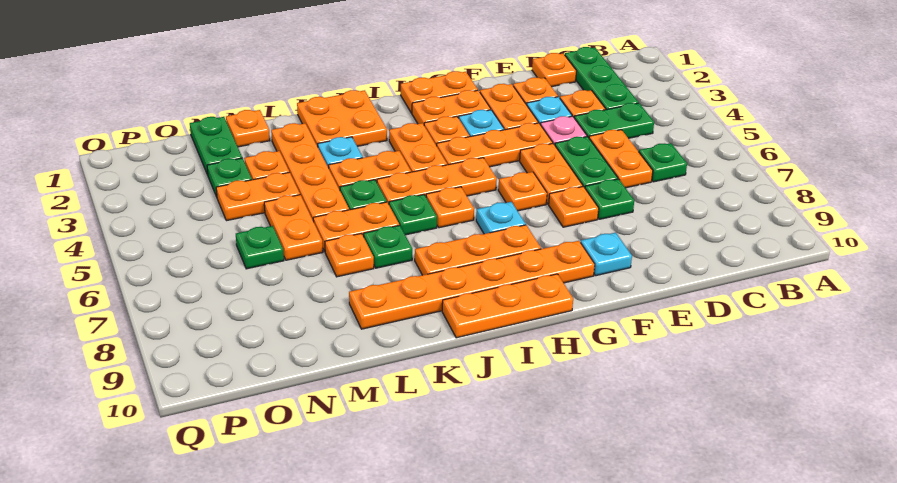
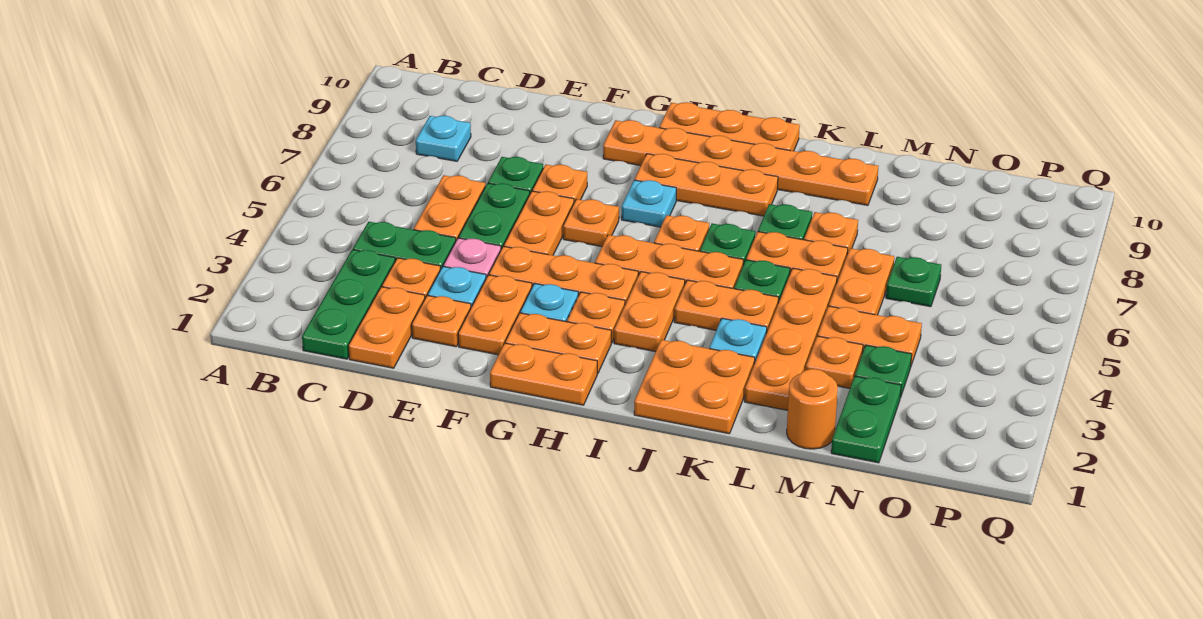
green plate C6 level 1 -> none
orange plate D1 level 1 -> orange plate D1:D2 level 1
cyan plate F9 level 1 -> cyan plate C8 level 1
orange plate M1 level 1 -> orange round brick M1 level 1

